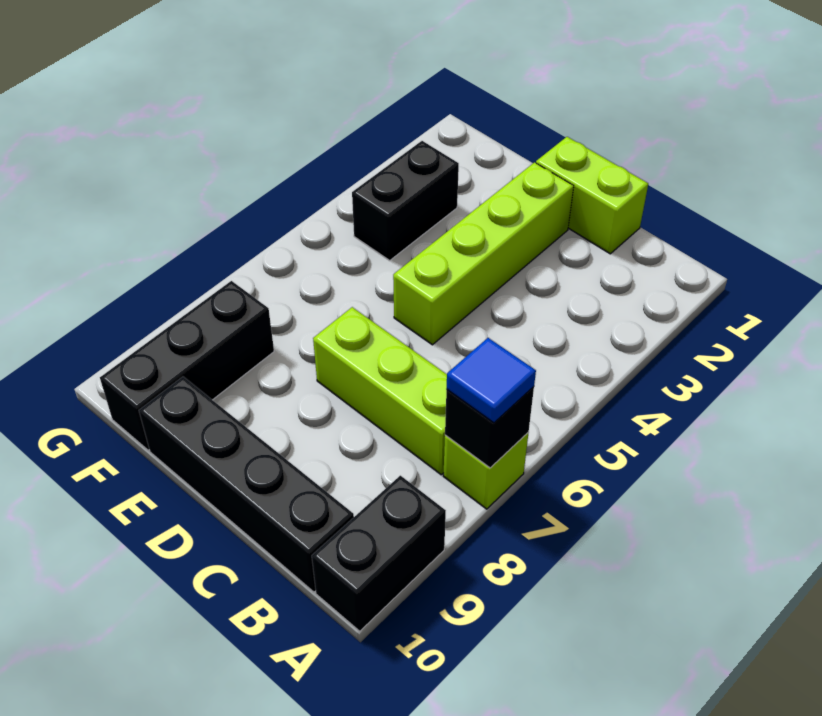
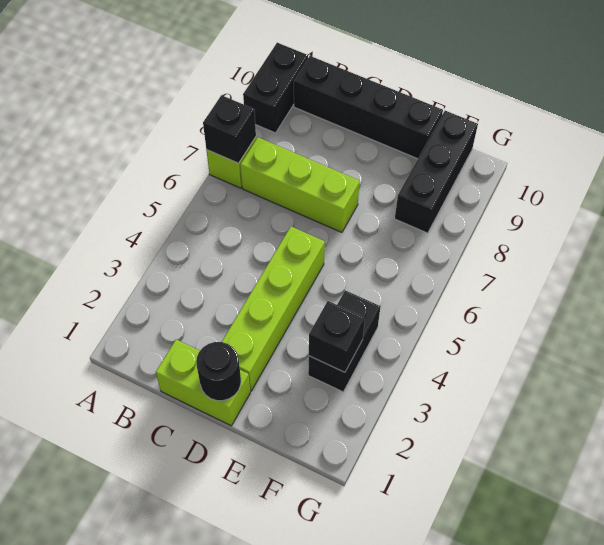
blue tile A7 level 3 -> none
none -> black round brick D1 level 2
none -> black brick F3 level 2

